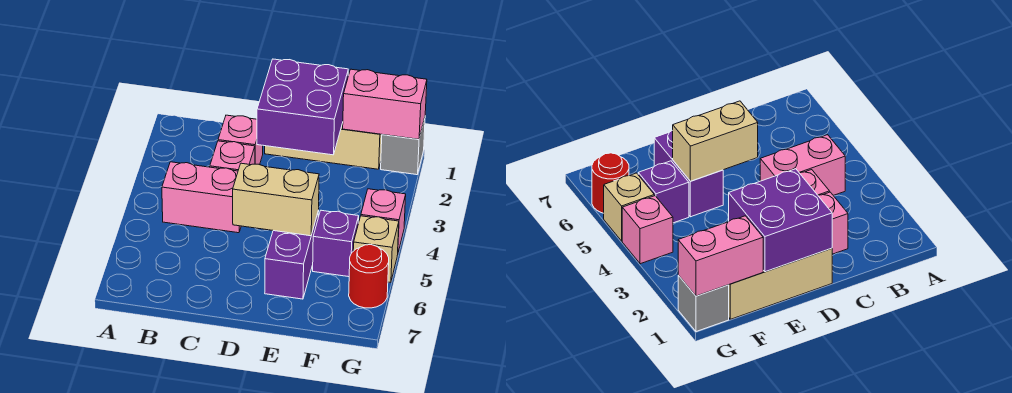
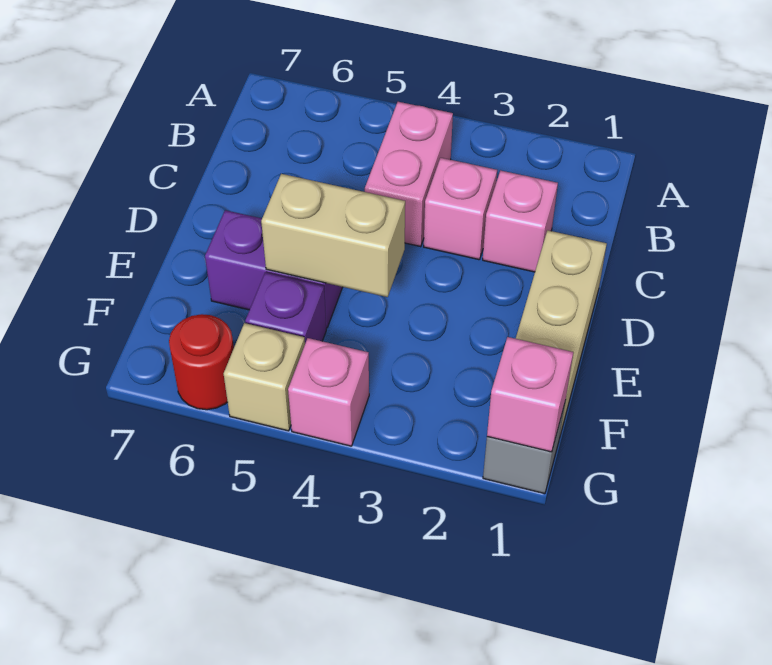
purple brick D1:E2 level 2 -> none
tan brick D5:E5 level 2 -> tan brick E4:E5 level 2
pink brick F1:G1 level 2 -> pink brick G1 level 2

